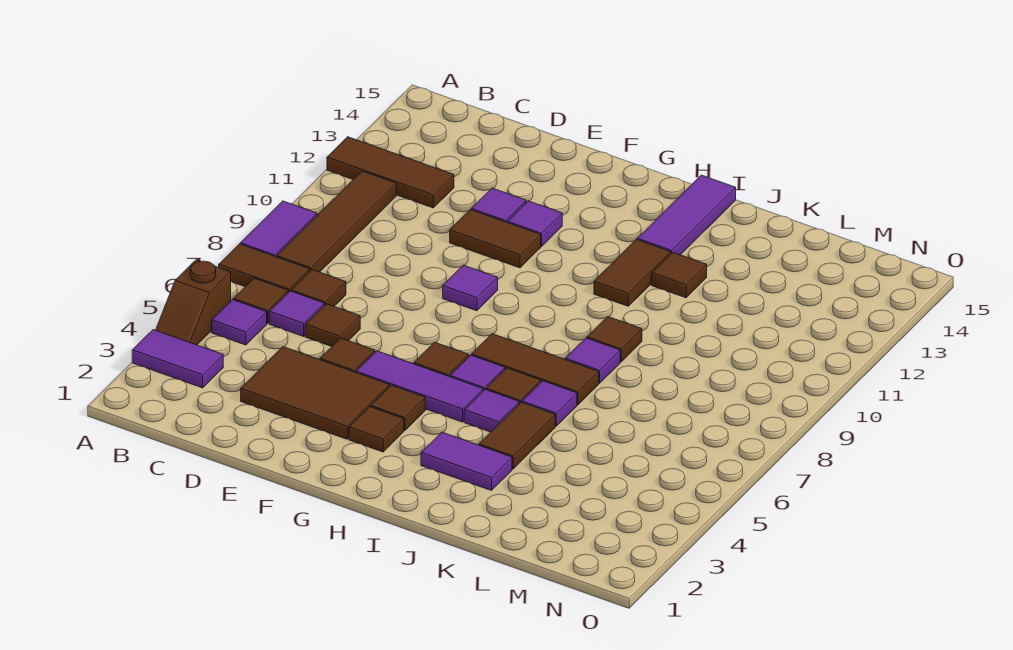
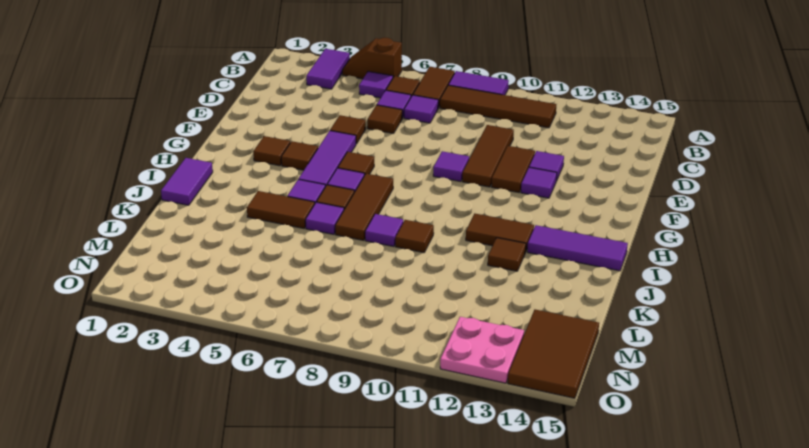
brown tile A12:C12 level 1 -> brown tile D10:F10 level 1
brown tile C7 level 1 -> purple tile C7 level 1
brown tile D3:F4 level 1 -> brown tile M14:O15 level 1
purple tile I3:J3 level 1 -> purple tile I1:J1 level 1
none -> pink plate N12:O13 level 1

